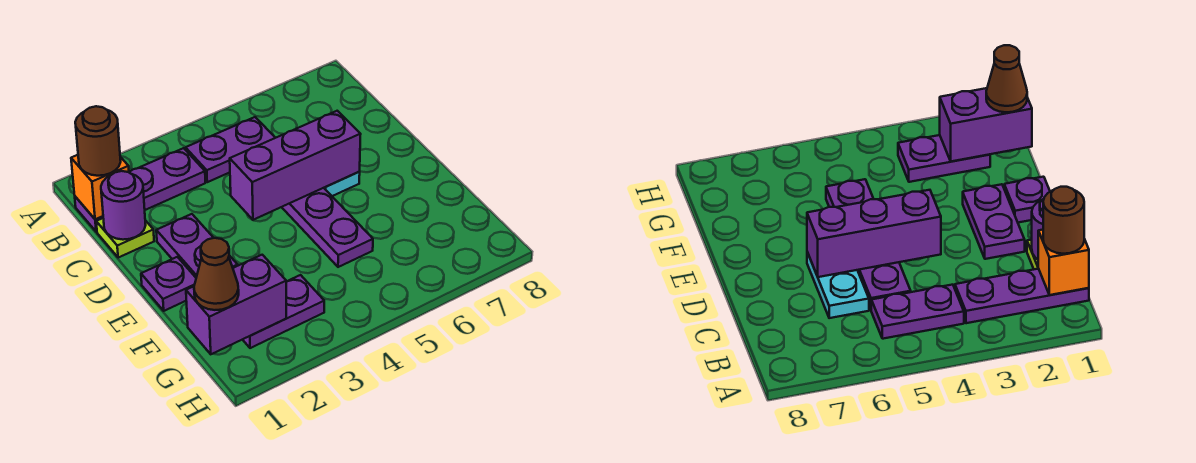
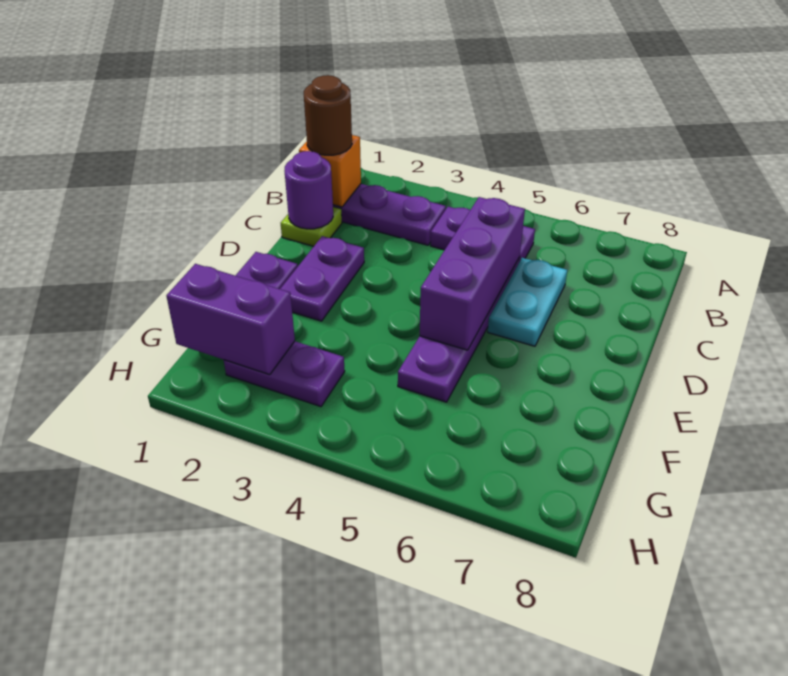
purple brick D4:D6 level 2 -> purple brick C5:E5 level 2
brown cone G1 level 3 -> none

